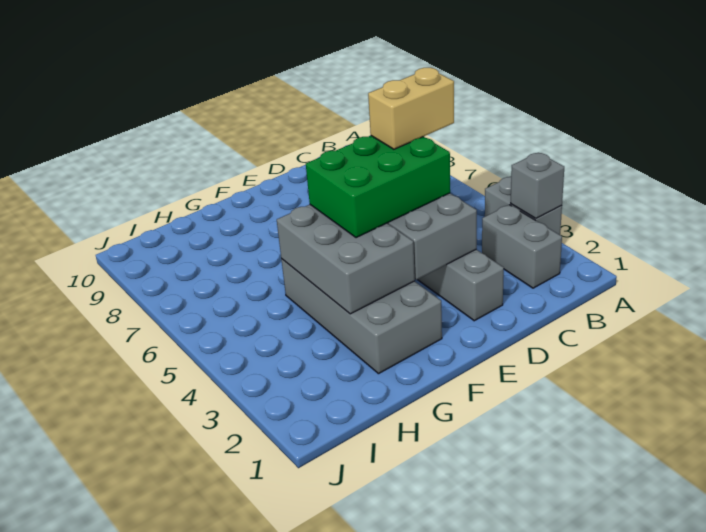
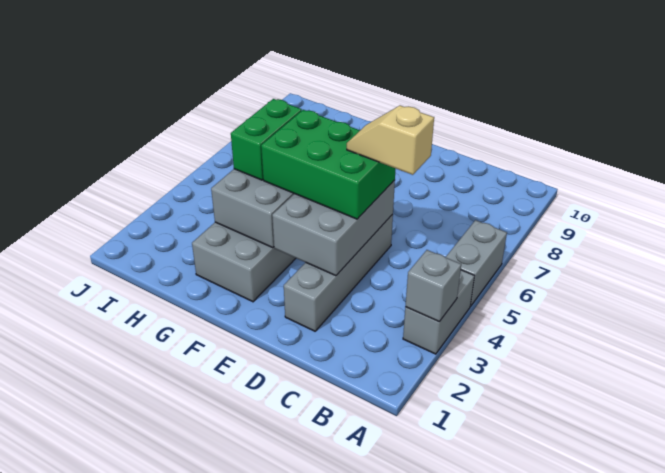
grey brick B2:B3 level 1 -> grey brick A5:A6 level 1
tan brick C5:D5 level 4 -> tan slope C5:D5 level 4 top C
none -> green brick G4:G5 level 3

